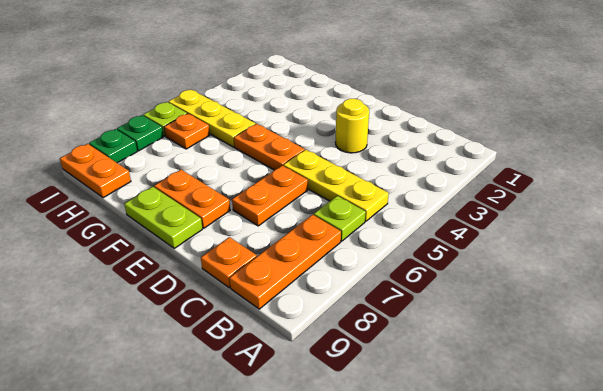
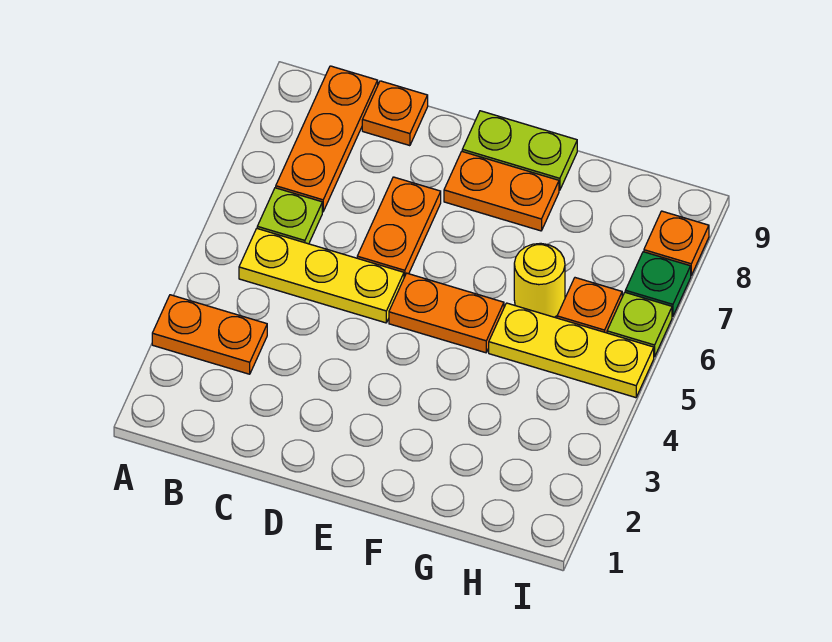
yellow round brick D3 level 1 -> yellow round brick G6 level 1
orange plate H9:I9 level 1 -> orange plate A3:B3 level 1
green plate I8 level 1 -> orange plate I8 level 1

